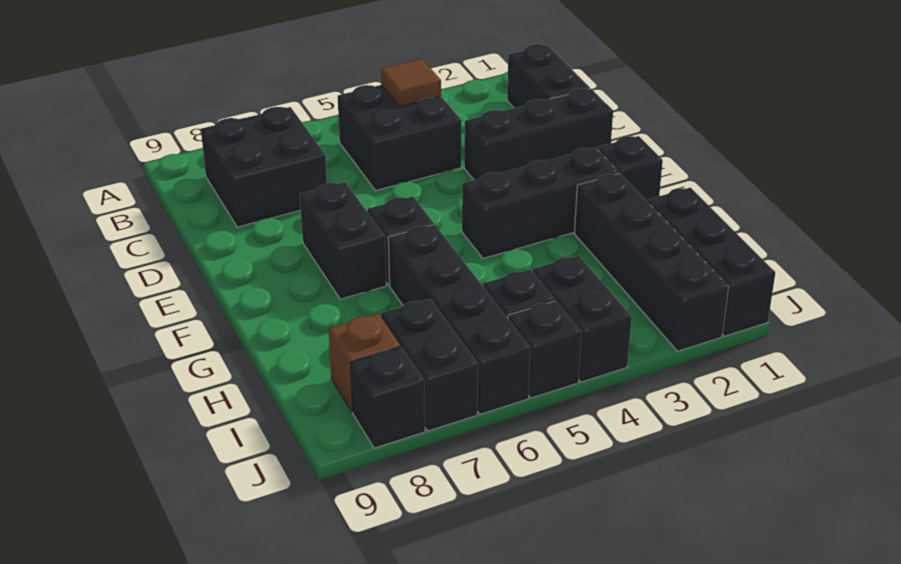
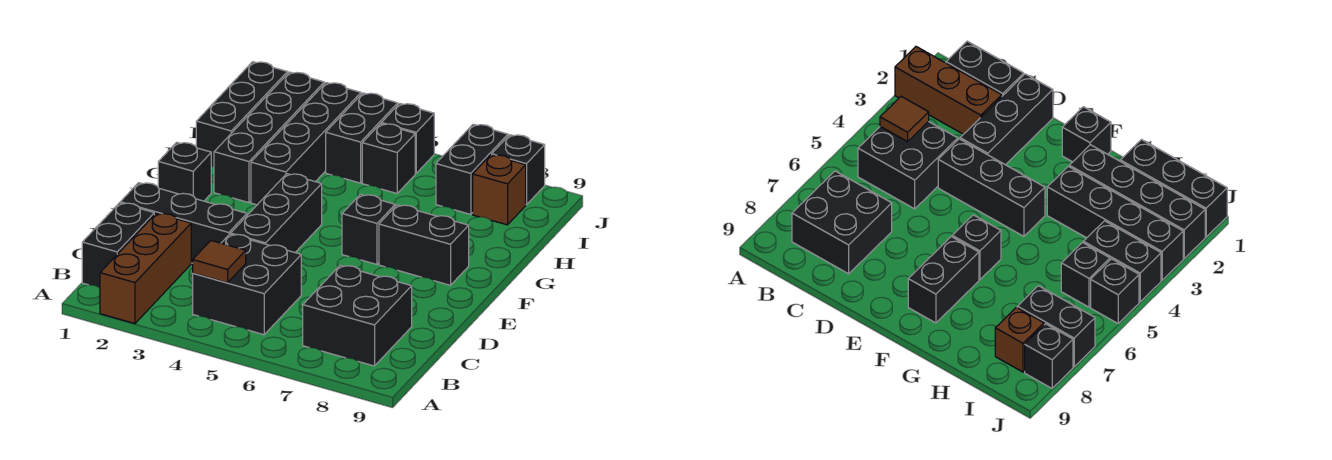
none -> brown brick A2:C2 level 1
black brick E7:F7 level 1 -> black brick F7:F8 level 1
black brick F2:F4 level 1 -> black brick D4:F4 level 1
black brick G6:J6 level 1 -> black brick G3:J3 level 1

